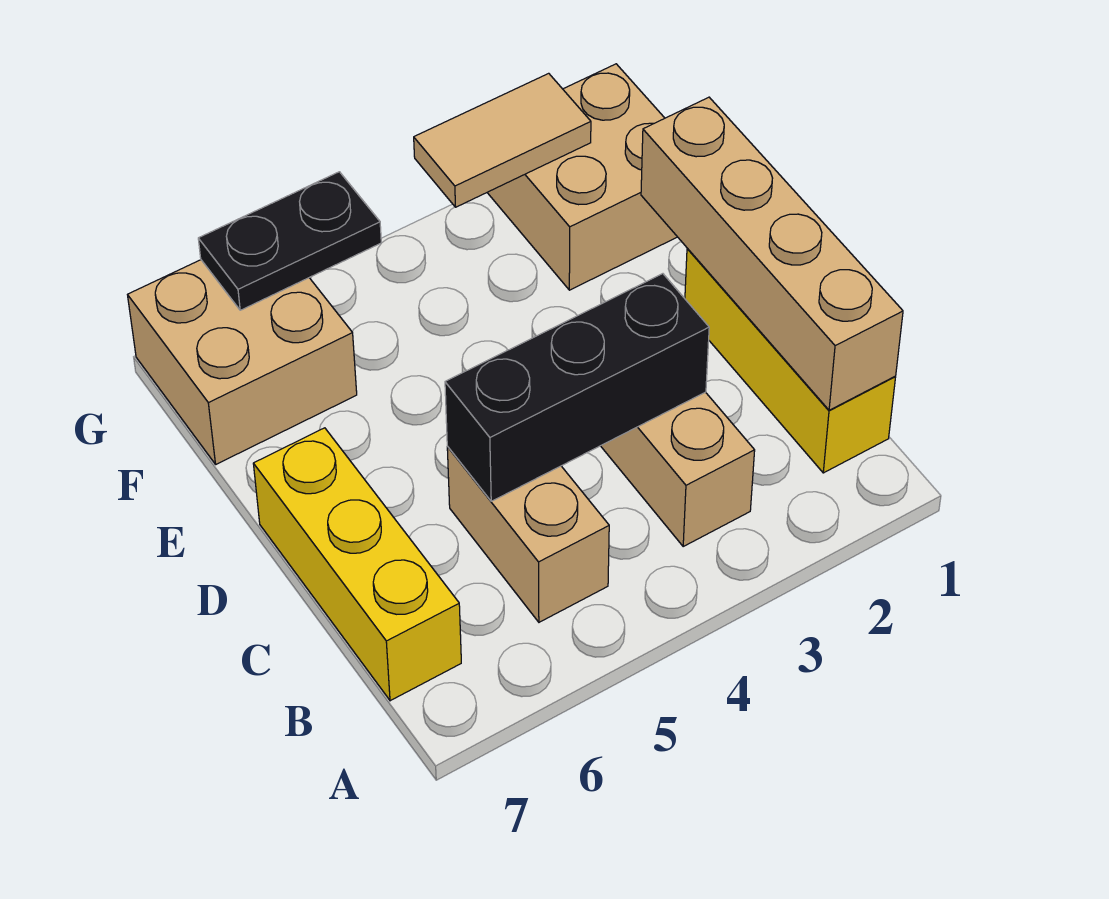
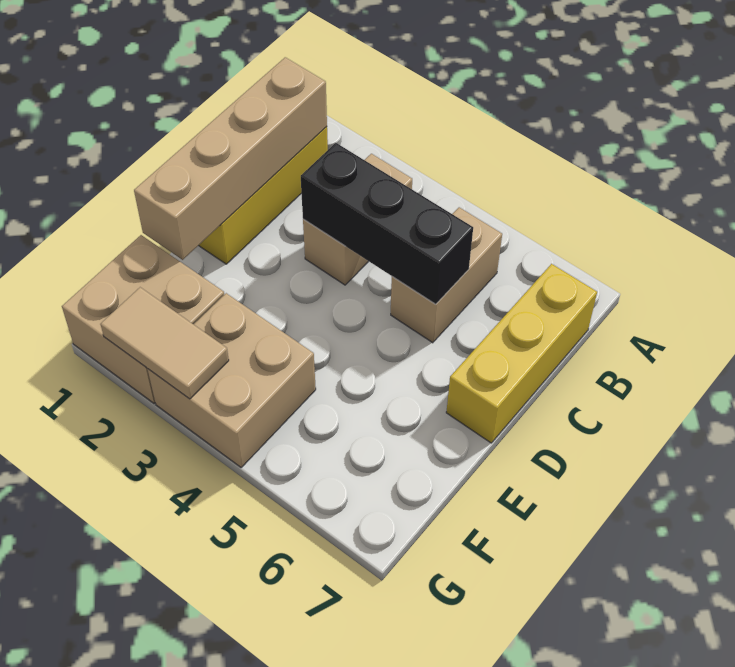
tan brick F6:G7 level 1 -> tan brick F3:G4 level 1
black plate G5:G6 level 2 -> none

